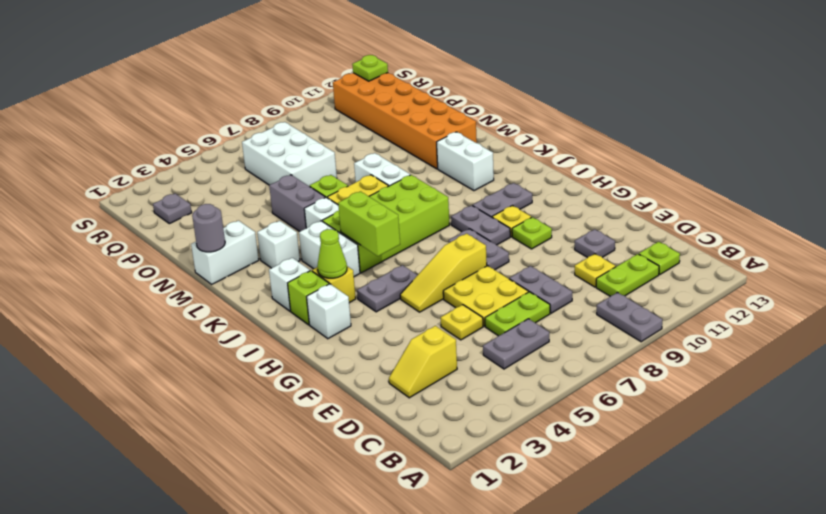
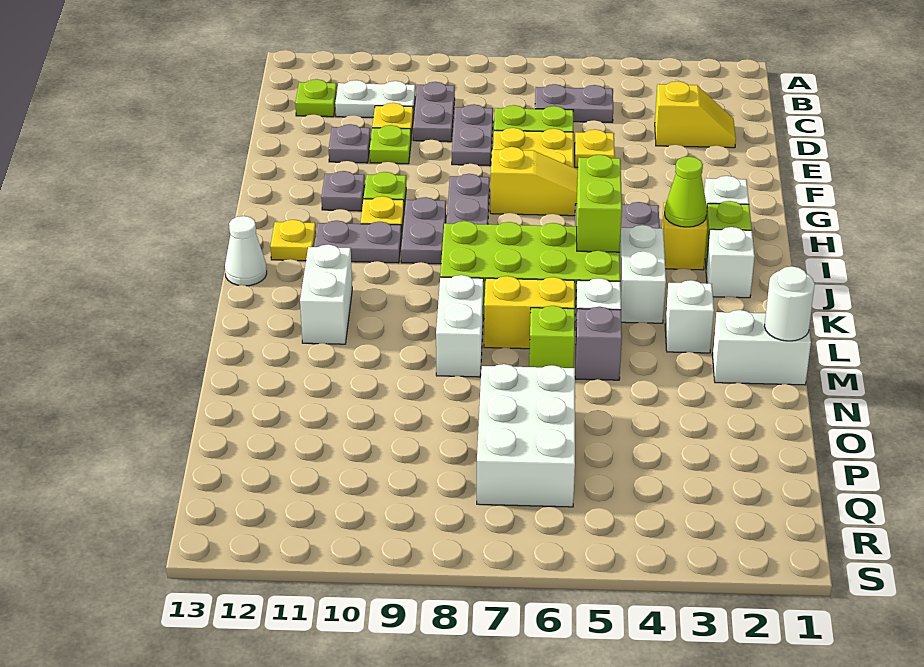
grey plate A9:B9 level 1 -> grey plate C9:D9 level 1
lime plate C10:C11 level 1 -> white plate C10:C11 level 1
none -> yellow plate I12 level 1
none -> white cone J13 level 1
grey round brick M1 level 2 -> white round brick M1 level 2
grey brick M5:N5 level 1 -> grey brick M5 level 1
orange brick M11:R12 level 1 -> none
grey plate Q2 level 1 -> grey plate G11 level 1
lime plate R12 level 2 -> lime plate E10 level 1

